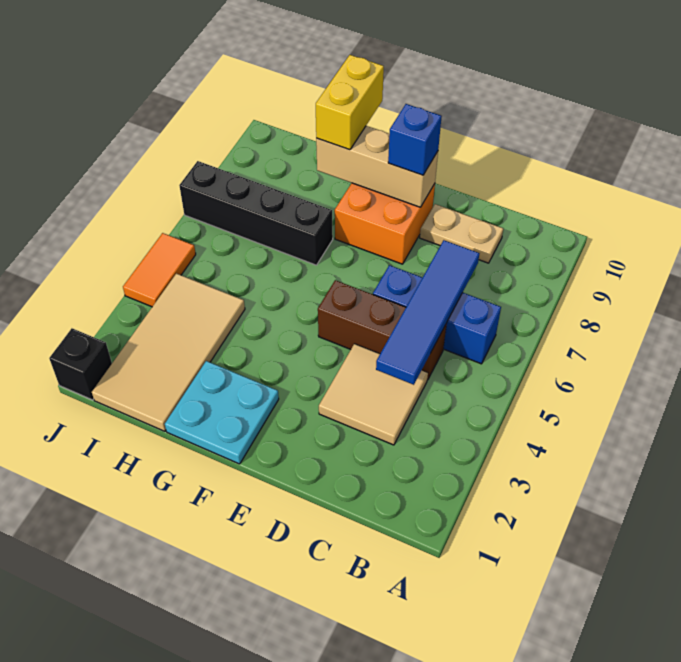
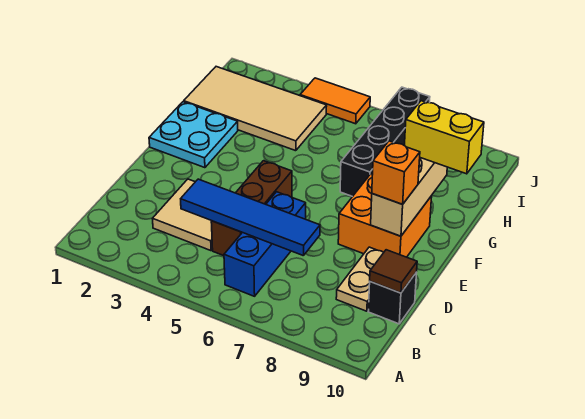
none -> brown tile C10 level 2
blue brick E9 level 3 -> orange brick E9 level 3
black brick J1 level 1 -> black brick C10 level 1

